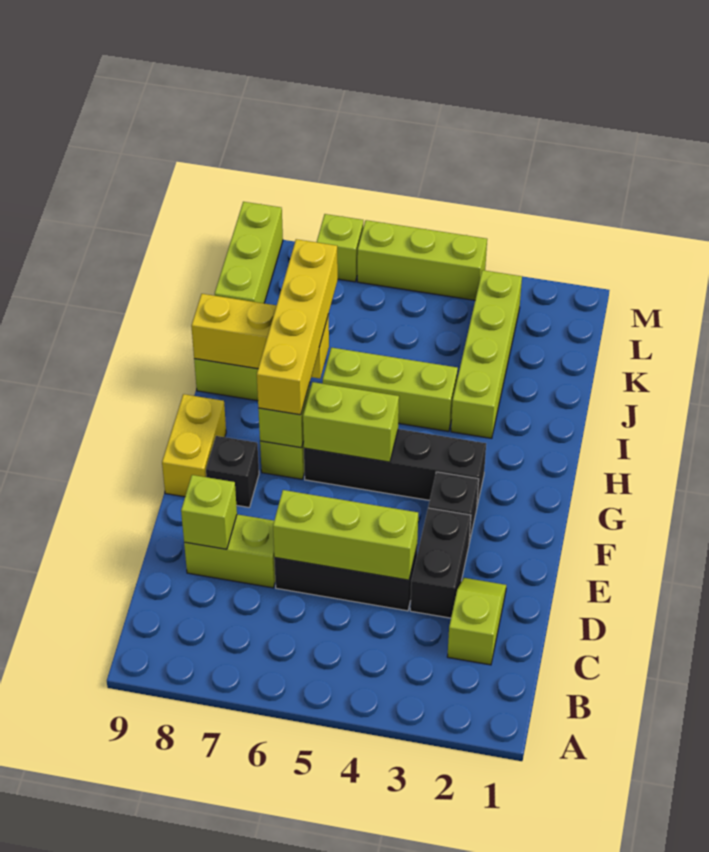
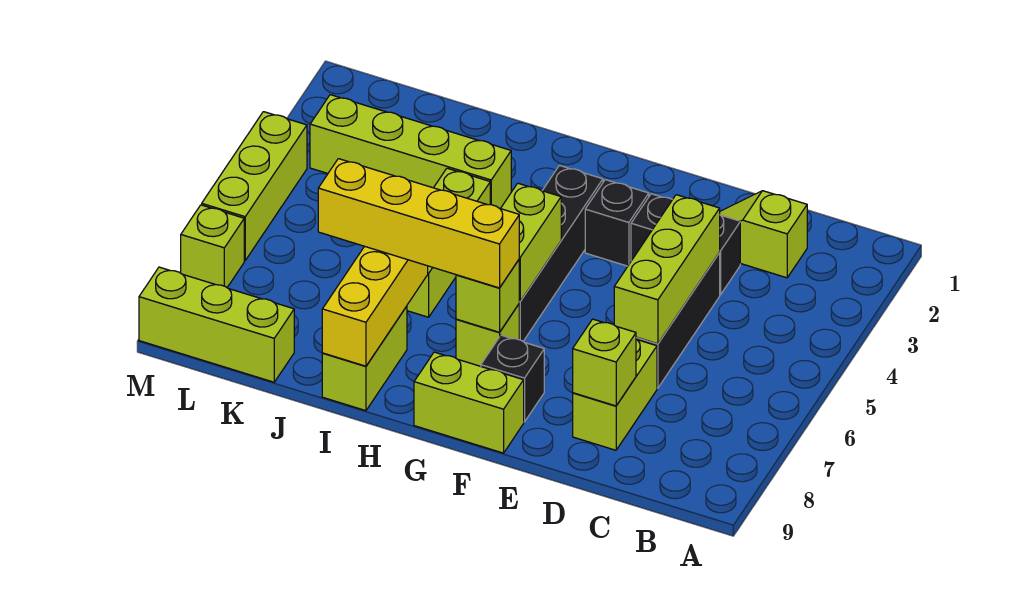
yellow brick F9:G9 level 1 -> lime brick F9:G9 level 1

